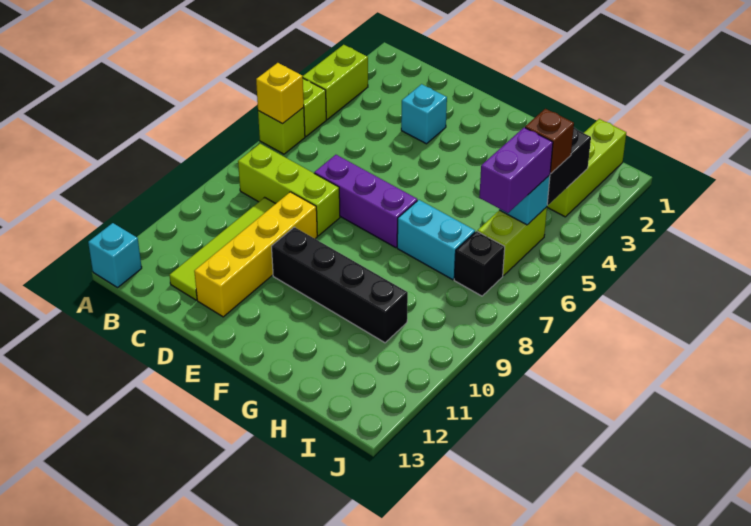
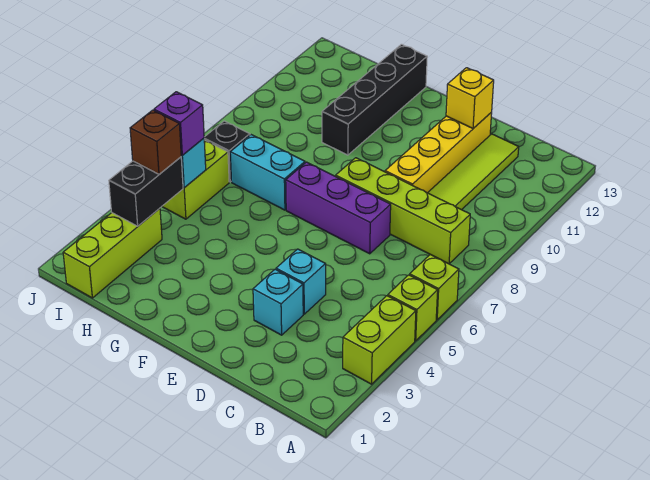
yellow brick A6 level 2 -> yellow brick D12 level 2
cyan brick A13 level 1 -> cyan brick D4 level 1
lime brick B8:D8 level 1 -> lime brick B8:E8 level 1
black brick E10:H10 level 1 -> black brick G10:G13 level 1
purple brick I5:I6 level 3 -> purple brick I5 level 3

